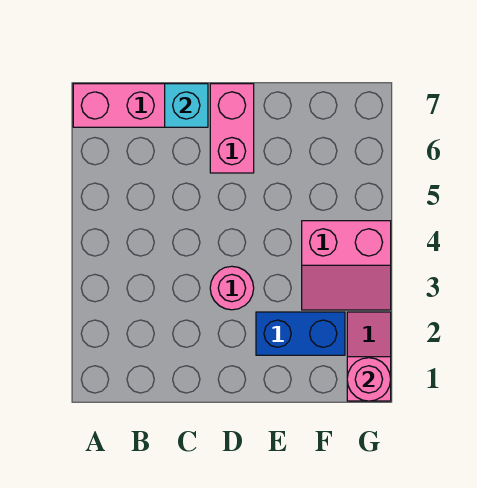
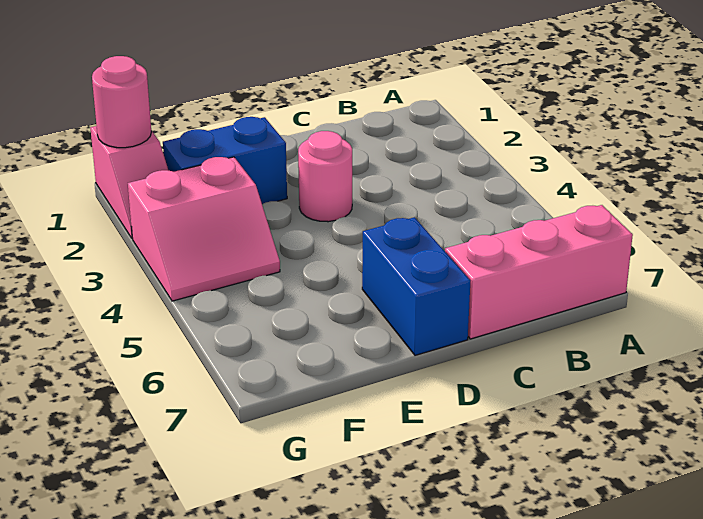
cyan brick C7 level 2 -> none
pink brick D6:D7 level 1 -> blue brick D6:D7 level 1
pink slope F3:G4 level 1 top 4 -> pink slope F3:G4 level 1 top 3

